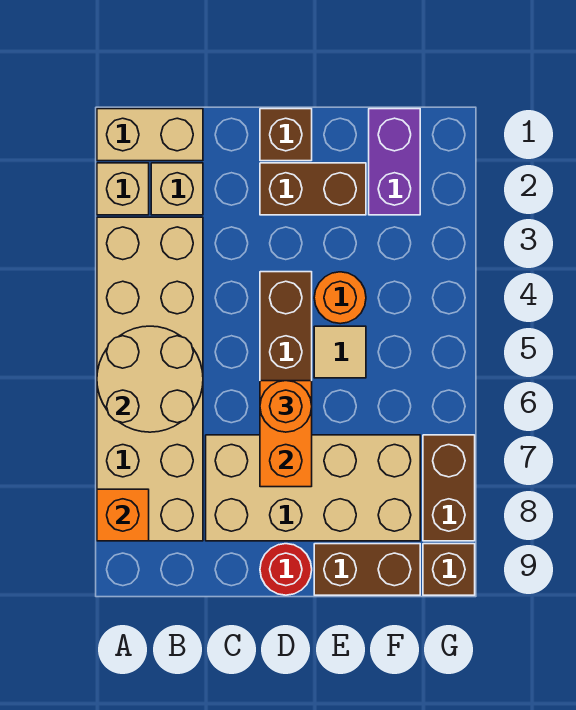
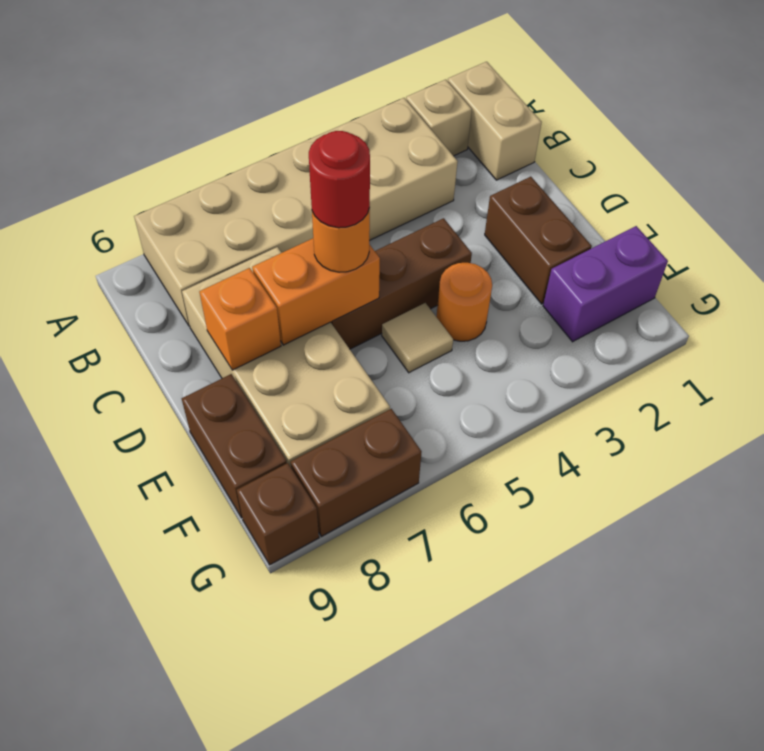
tan round brick A5:B6 level 2 -> none
orange brick A8 level 2 -> orange brick D8 level 2
tan brick B2 level 1 -> none
brown brick D1 level 1 -> none
red round brick D9 level 1 -> red round brick D6 level 4

